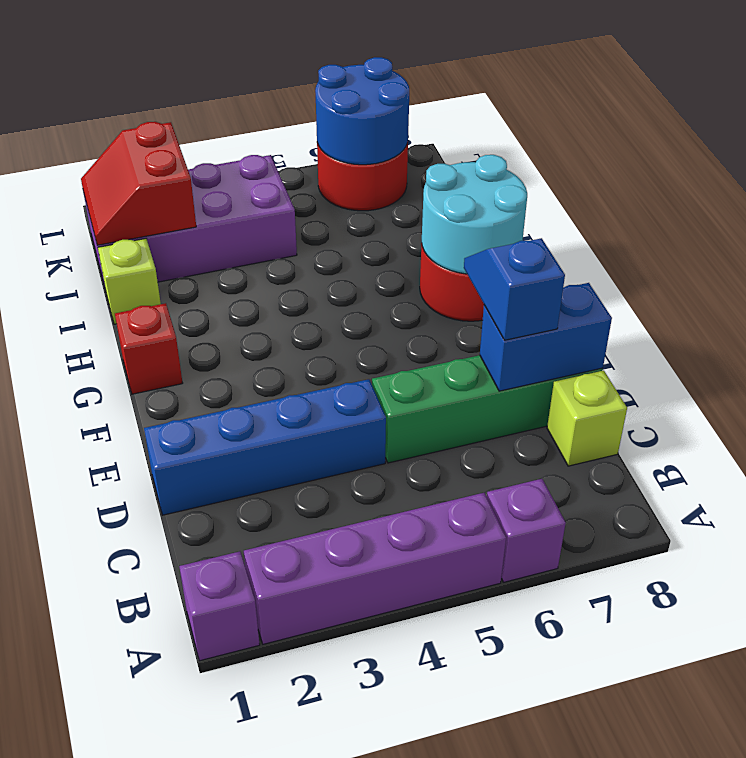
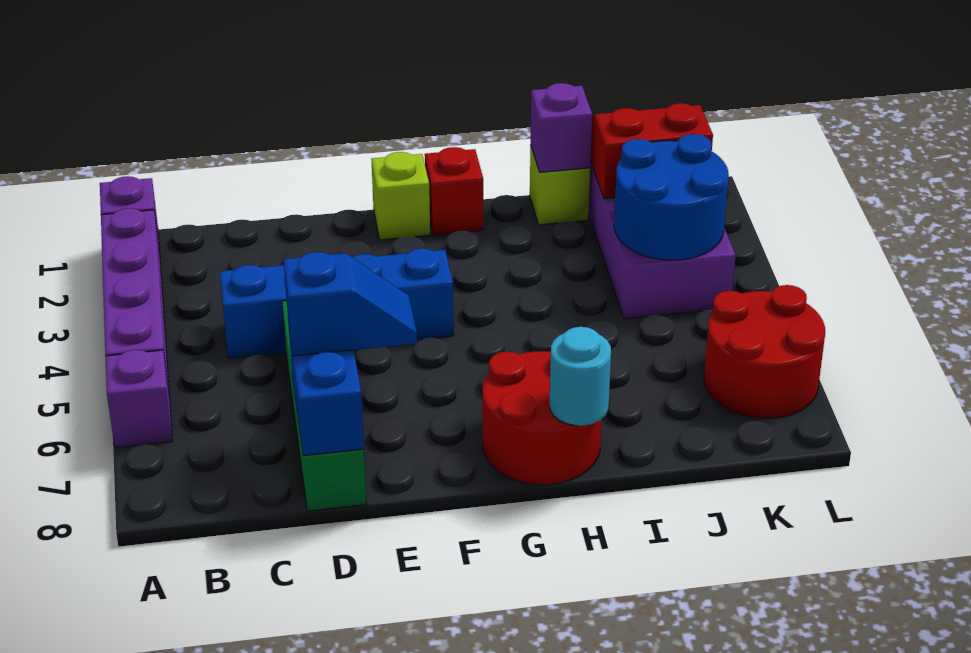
lime brick C8 level 1 -> lime brick F1 level 1
blue brick D1:D4 level 1 -> blue brick C4:F4 level 1
cyan round brick G7:H8 level 2 -> cyan round brick H8 level 2
none -> purple brick I1 level 2
blue round brick K6:L7 level 2 -> blue round brick J3:K4 level 2

